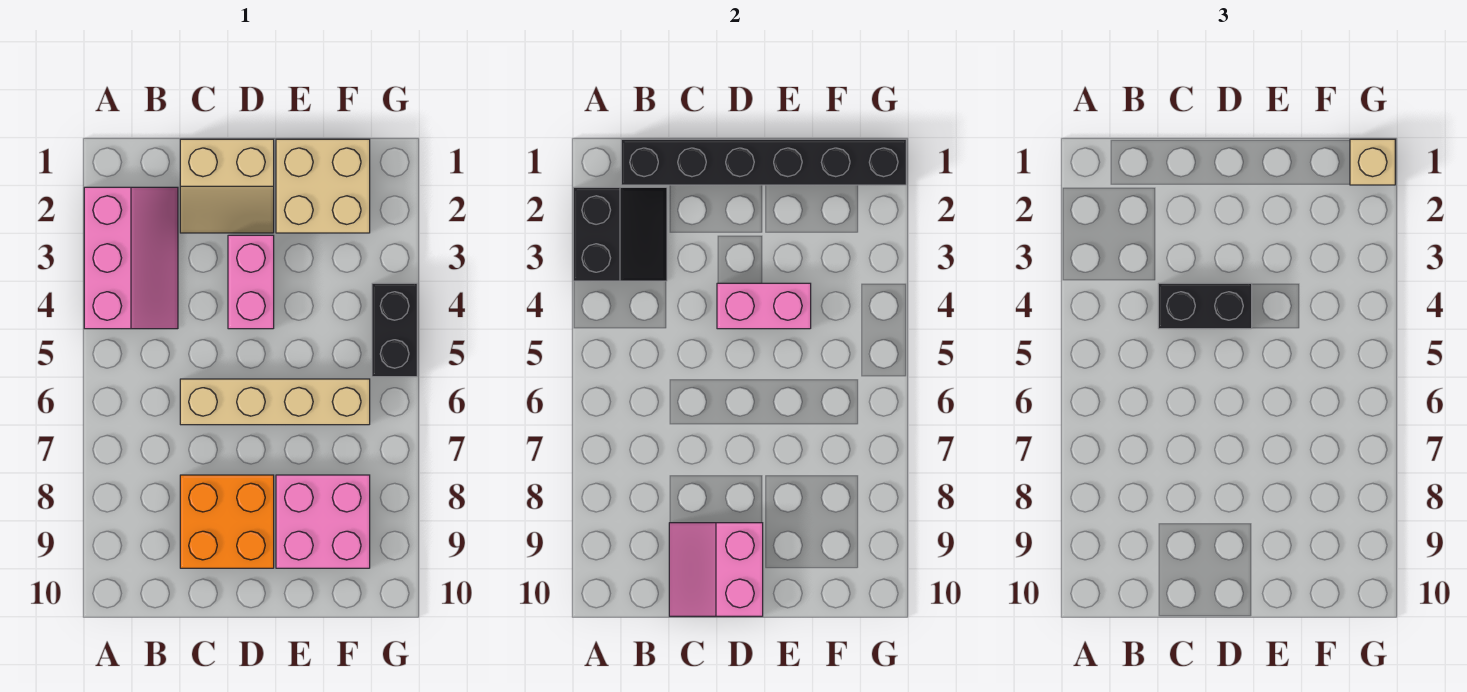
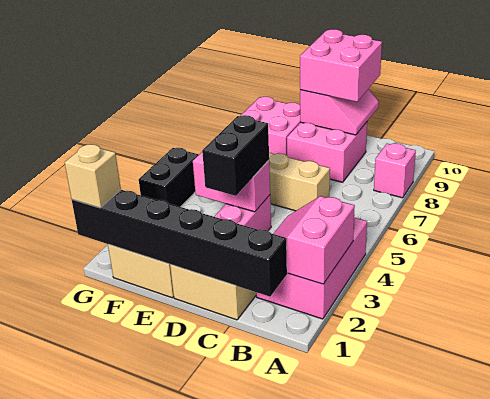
black slope A2:B3 level 2 top A -> pink slope A2:B3 level 2 top A
none -> pink brick A8 level 1
black brick C4:D4 level 3 -> black brick D3:D4 level 3
orange brick C8:D9 level 1 -> pink brick C8:D9 level 1
none -> pink brick C9:D10 level 3

